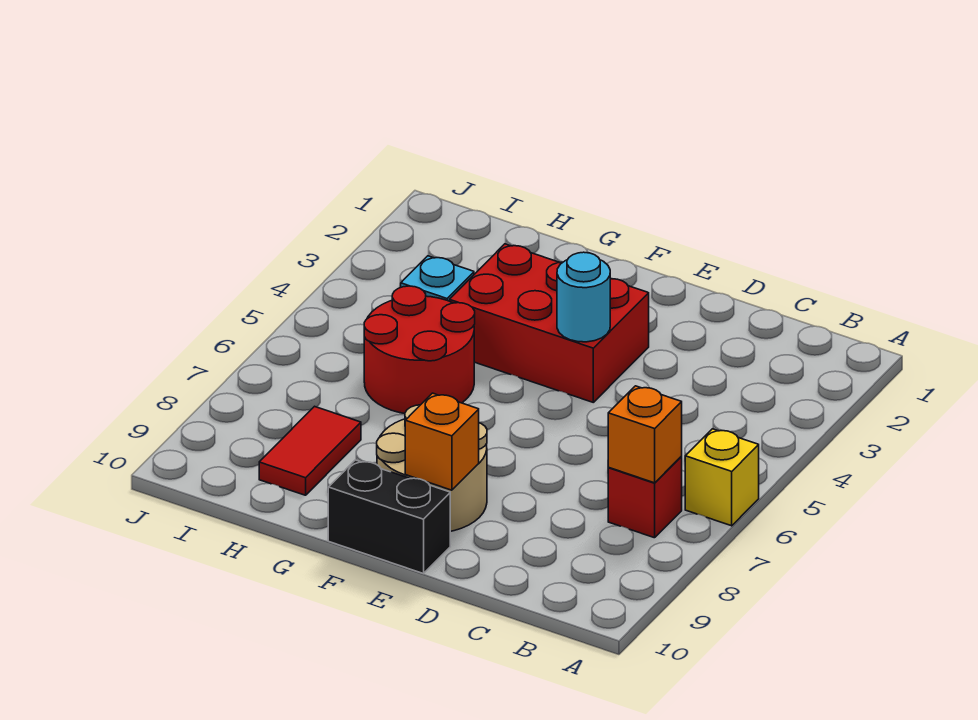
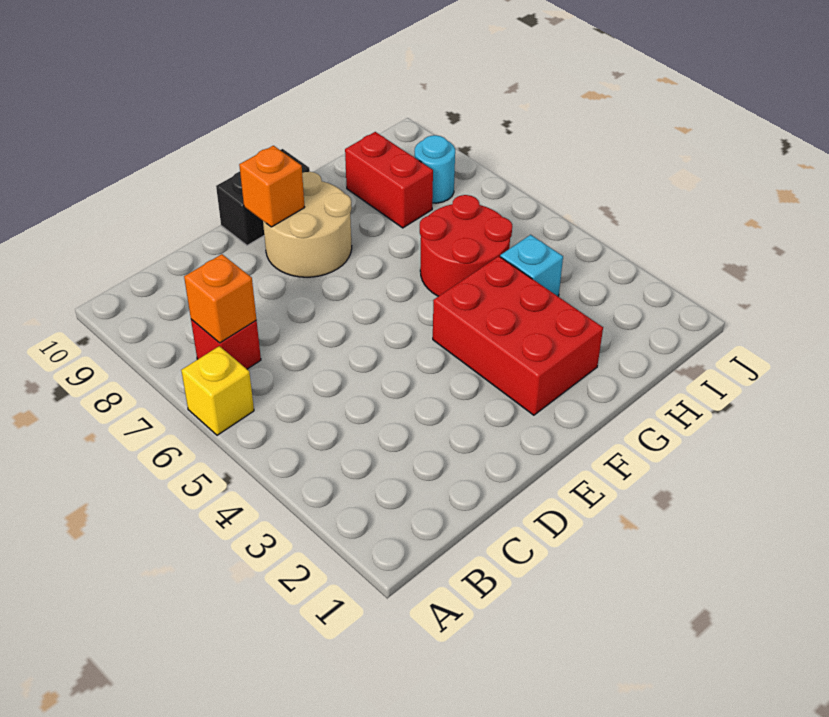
red brick E3:G4 level 1 -> red brick F2:G4 level 1
cyan round brick E4 level 2 -> cyan round brick I8 level 1
red tile H8:H9 level 1 -> red brick H8:H9 level 1

